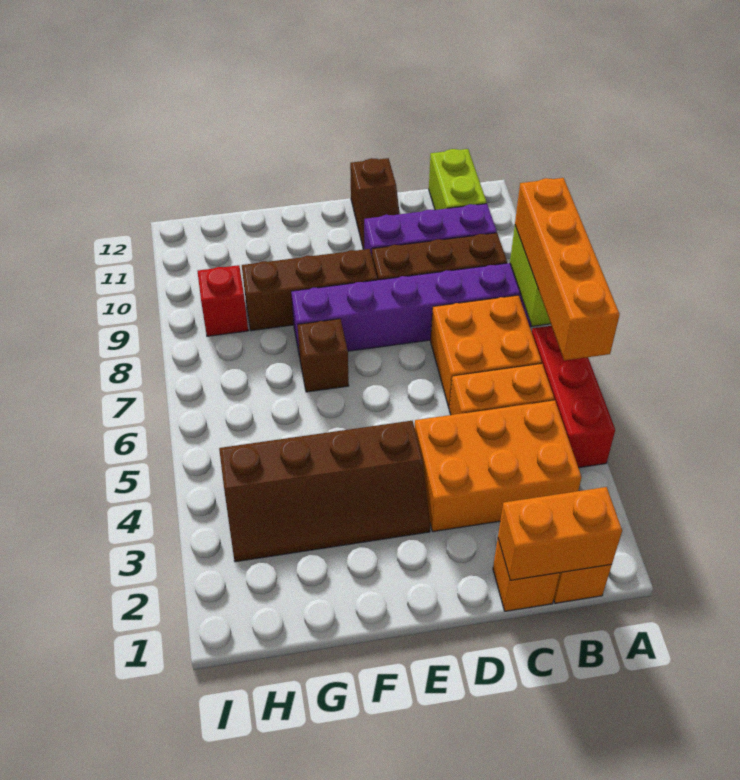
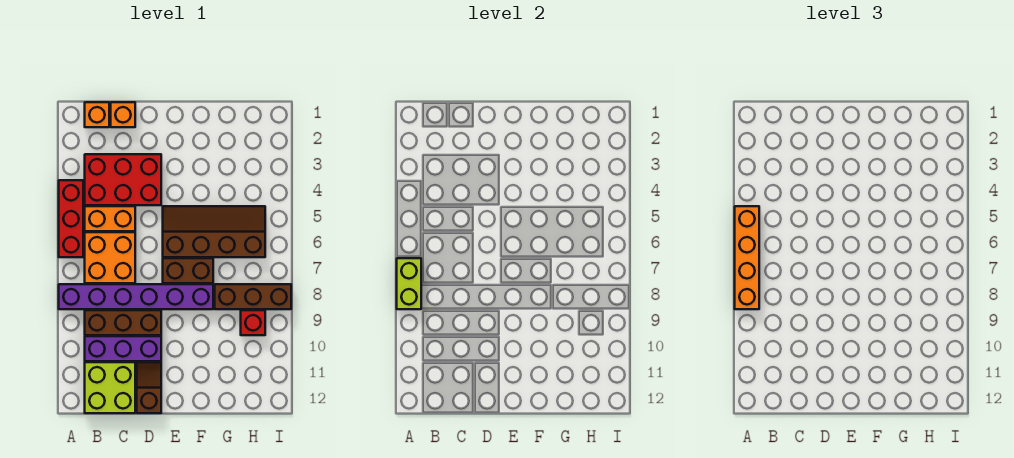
orange brick B1:C1 level 2 -> none
orange brick B3:D4 level 1 -> red brick B3:D4 level 1
lime brick B11:B12 level 1 -> lime brick B11:C12 level 1
brown slope E3:H4 level 1 top 4 -> brown slope E5:H6 level 1 top 6
brown brick E9:G9 level 1 -> brown brick G8:I8 level 1
brown brick F7 level 1 -> brown brick E7:F7 level 1

